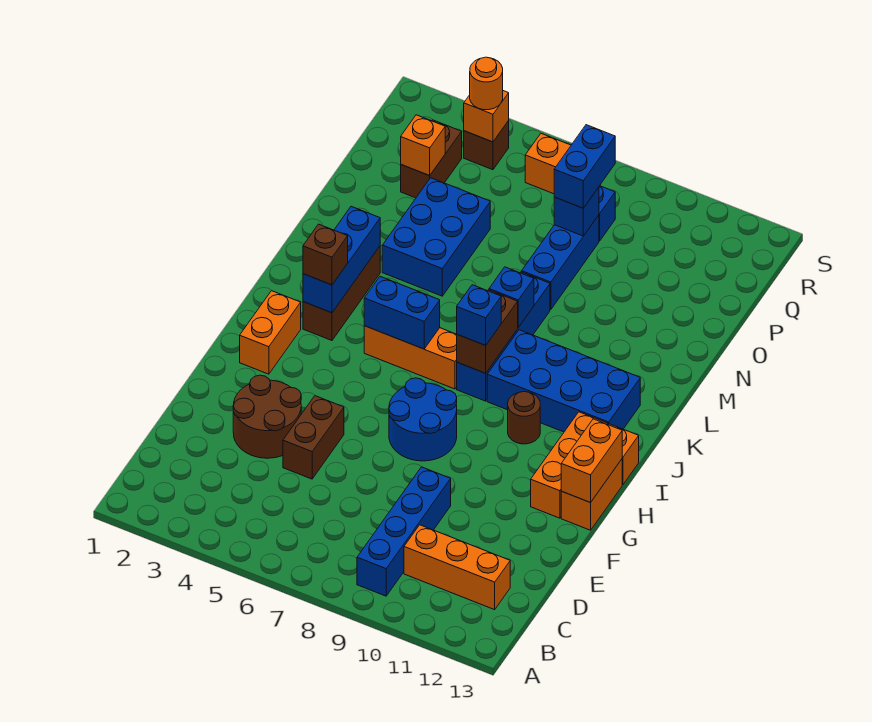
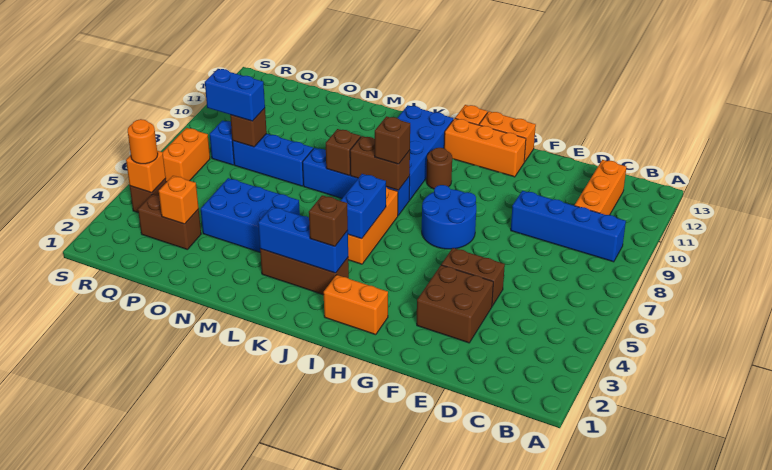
brown round brick E3:F4 level 1 -> brown brick E3:F4 level 1
orange brick G13:H13 level 2 -> none
blue brick J8 level 3 -> brown brick J8 level 3
blue brick L8 level 2 -> brown brick L8 level 2
blue brick P8 level 2 -> brown brick P8 level 2

